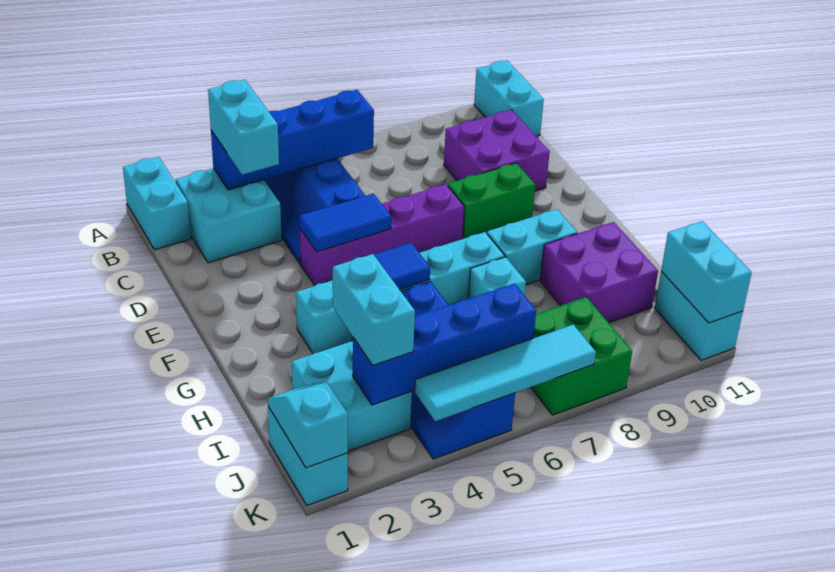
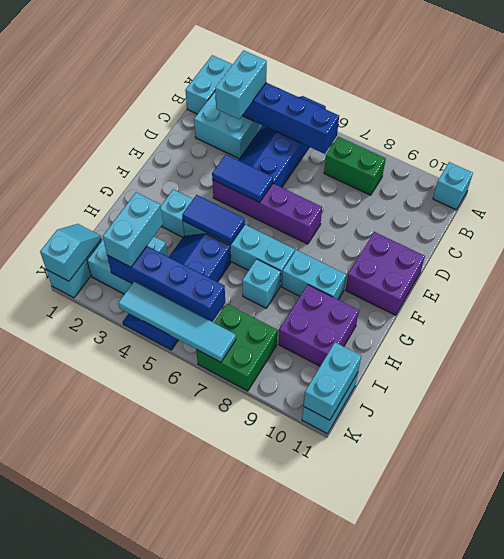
cyan brick A11:B11 level 1 -> cyan brick A11 level 1
purple brick C9:D10 level 1 -> purple brick E10:F11 level 1
green brick E8:E9 level 1 -> green brick B7:B8 level 1

